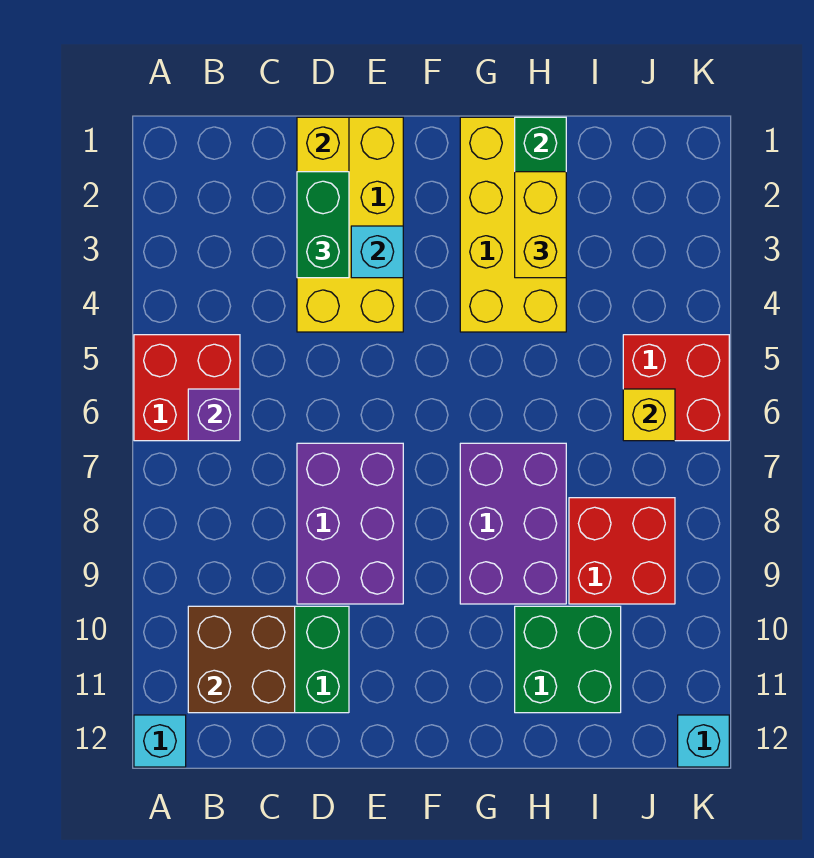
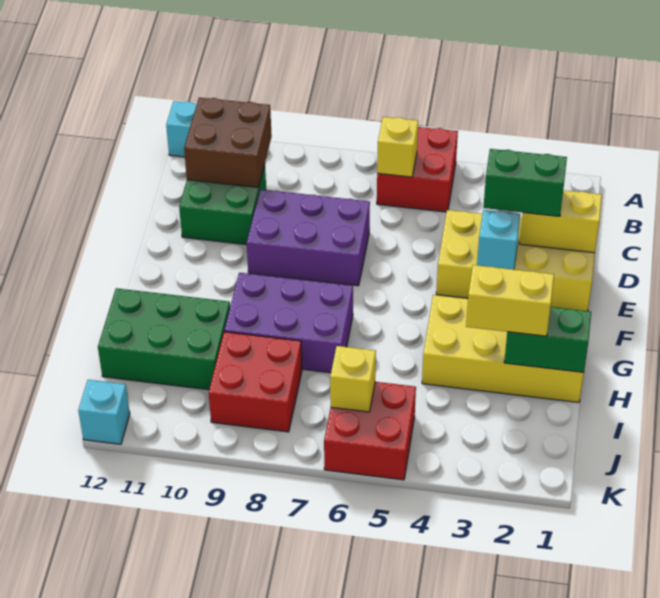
purple brick B6 level 2 -> yellow brick B6 level 2
green brick H10:I11 level 1 -> green brick H10:I12 level 1

